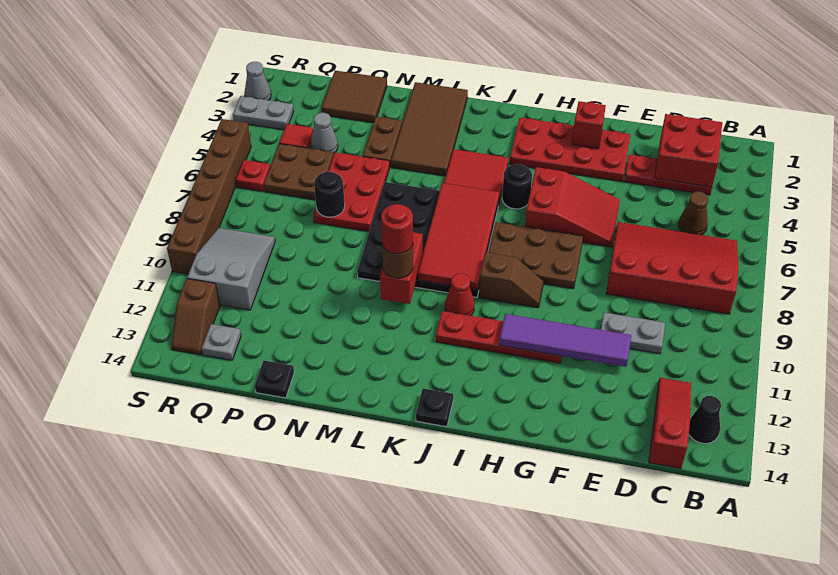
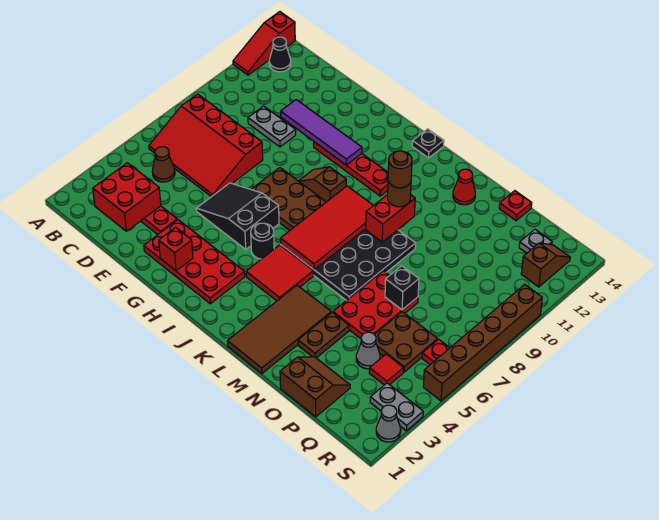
red slope C12:C14 level 1 top 14 -> red slope A12:A14 level 1 top 14
red slope F5:H6 level 1 top H -> black slope F5:H6 level 1 top H
red cone J10 level 1 -> red cone M13 level 1
red round brick L10 level 4 -> brown round brick L10 level 4
brown tile O1:P2 level 1 -> brown slope O1:P2 level 1 top 1
black round brick O7 level 2 -> black brick O7 level 2
black plate O14 level 1 -> red plate O14 level 1
grey slope Q9:R11 level 1 top 11 -> none

